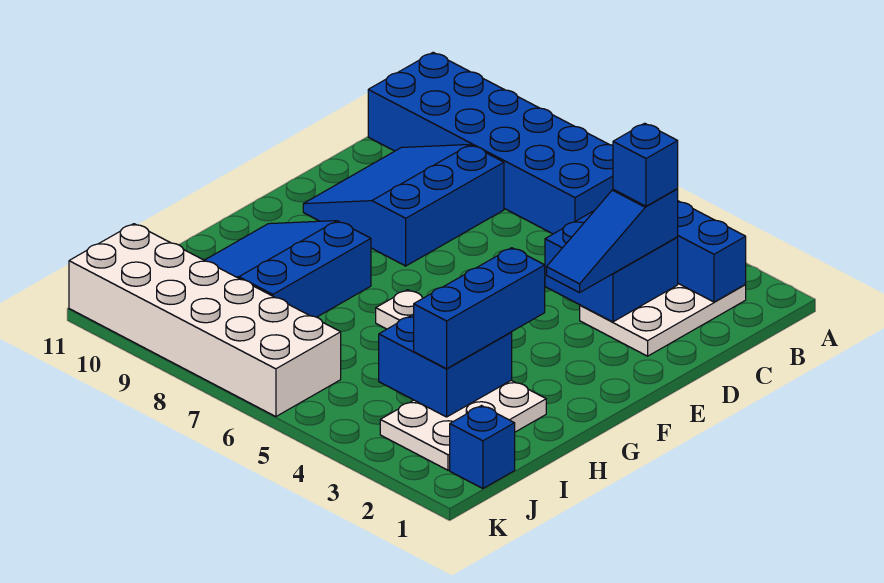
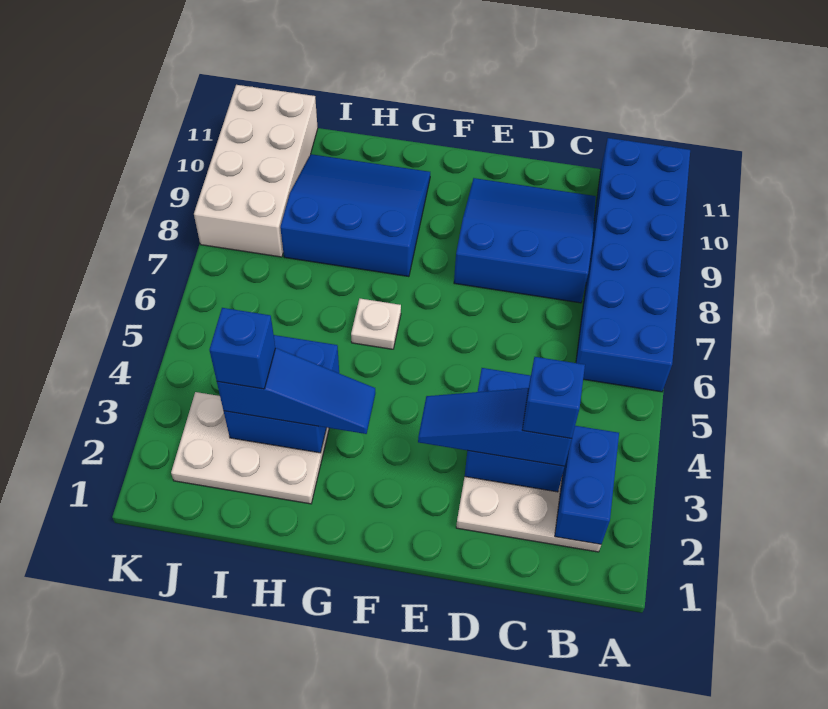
blue brick G3:I3 level 3 -> blue slope G3:I3 level 3 top I
blue brick J1 level 1 -> blue brick I3 level 4
white brick J6:K11 level 1 -> white brick J8:K11 level 1

